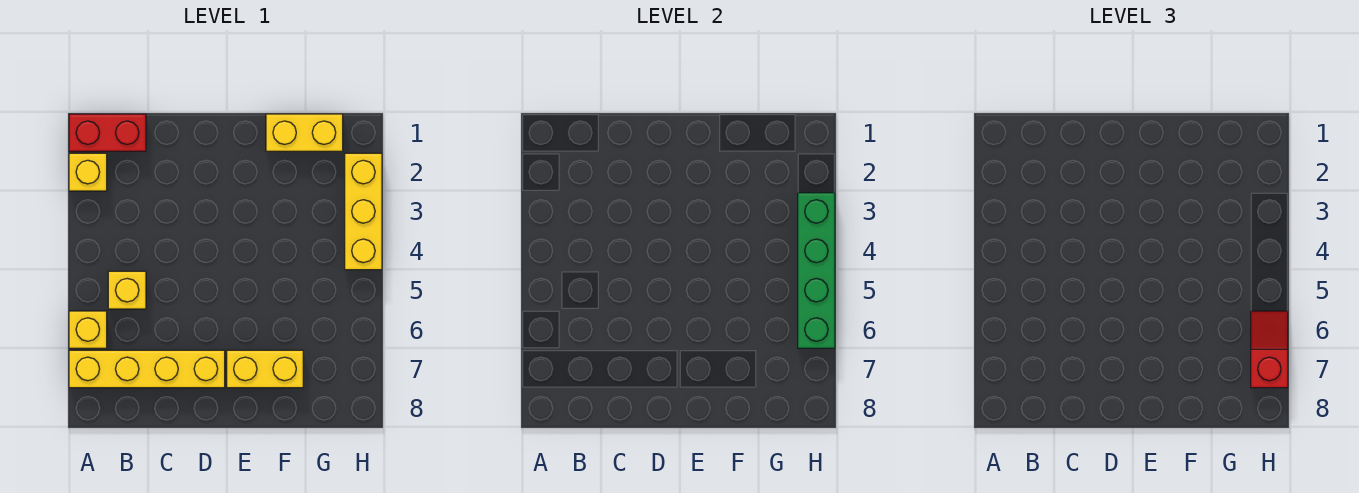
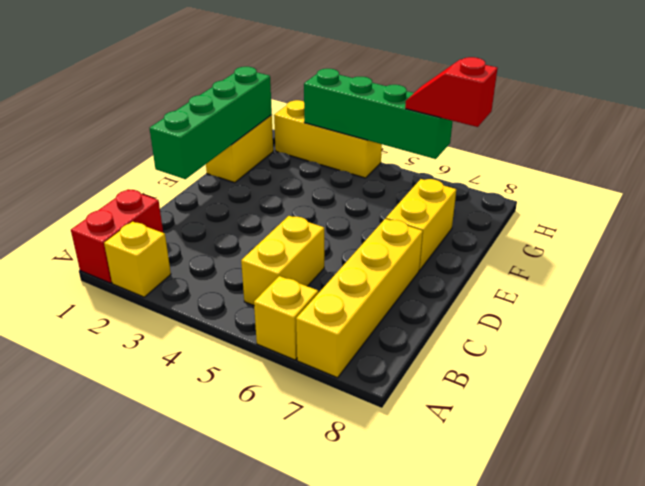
yellow brick B5 level 1 -> yellow brick B5:C5 level 1
none -> green brick D1:G1 level 2

